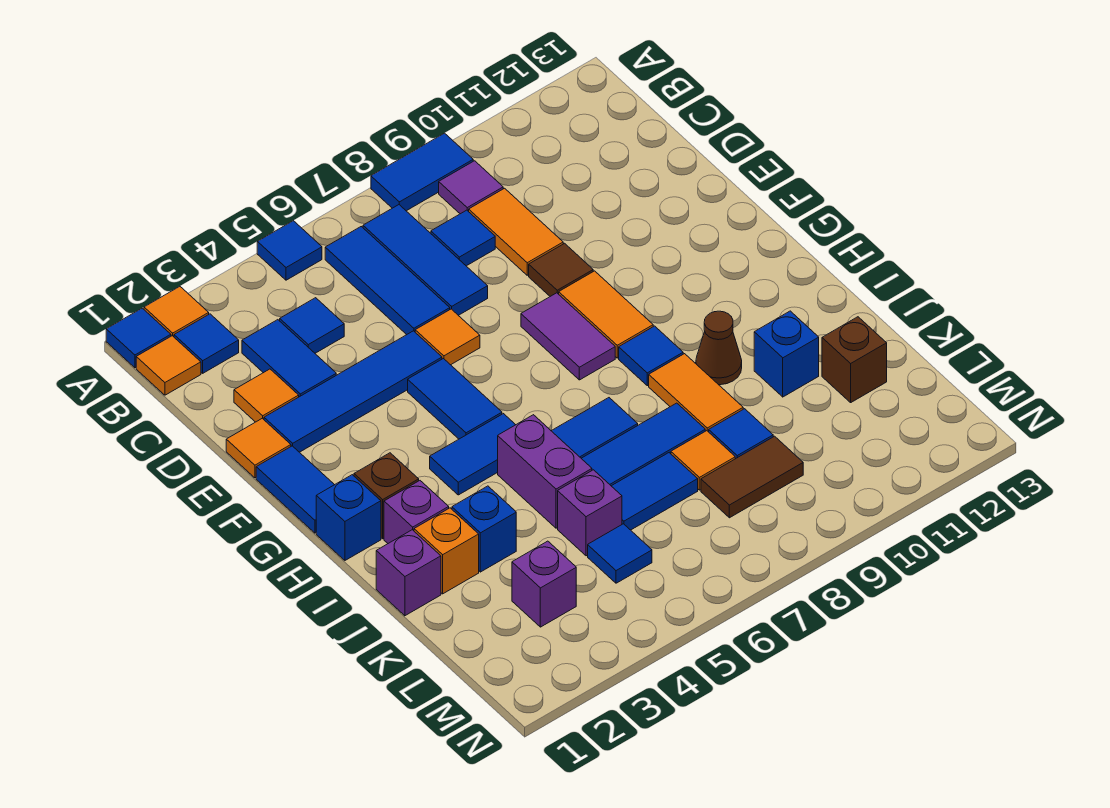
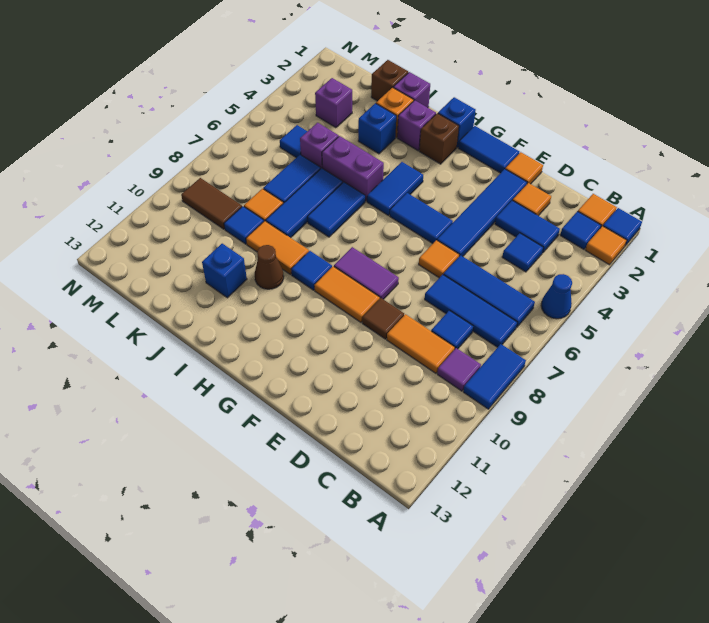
blue tile A5 level 1 -> blue cone A5 level 1
brown brick K12 level 1 -> brown brick K1 level 1
brown tile L8:L9 level 1 -> brown tile L9:M9 level 1

